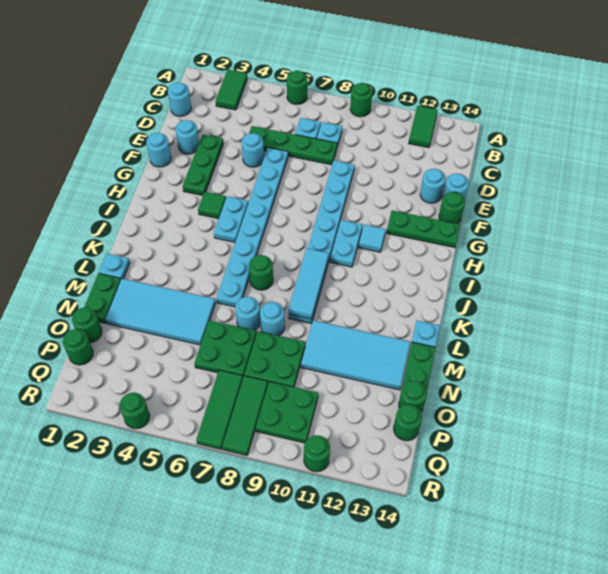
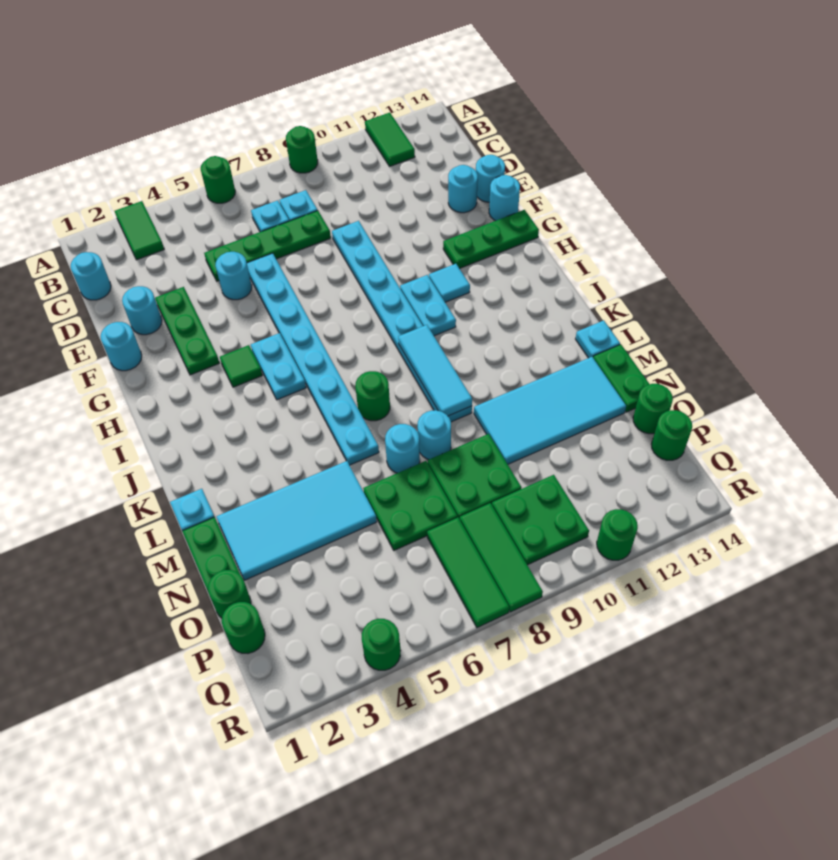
green round brick F14 level 1 -> cyan round brick F14 level 1

